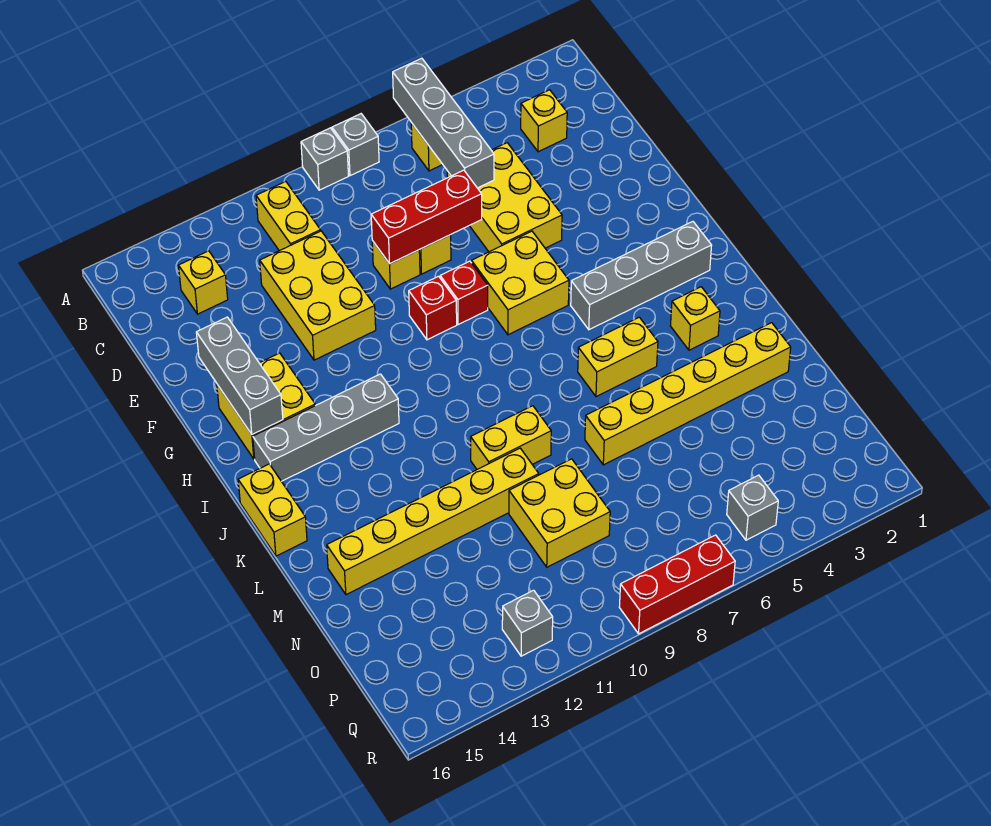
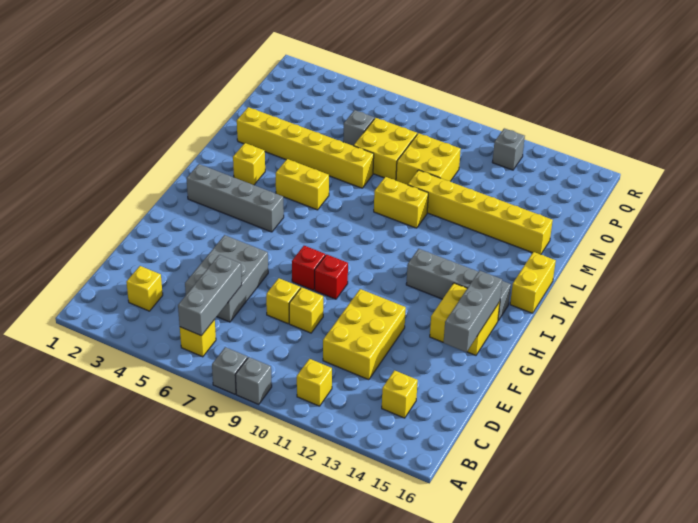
grey brick A6:D6 level 2 -> grey brick B6:D6 level 2
yellow brick B11:C11 level 1 -> yellow brick B11 level 1
yellow brick D5:F6 level 1 -> grey brick D5:F6 level 1
red brick E7:E9 level 2 -> none
yellow brick G6:H7 level 1 -> yellow brick N7:O8 level 1
grey brick Q5 level 1 -> grey brick O6 level 1
red brick R7:R9 level 1 -> none

